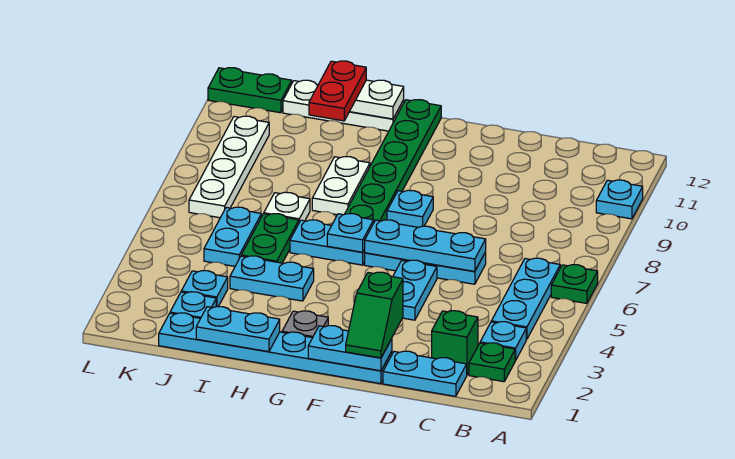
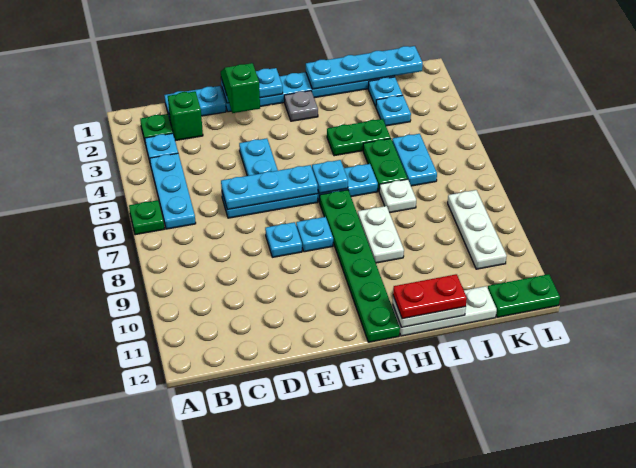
cyan plate A10 level 1 -> cyan plate E8 level 1
cyan plate H1:I1 level 2 -> cyan plate H1:K1 level 2
cyan plate H4:I4 level 1 -> green plate H4:I4 level 1
red plate I11:I12 level 3 -> red plate H12:I12 level 3
white plate K7:K10 level 1 -> white plate K8:K10 level 1

